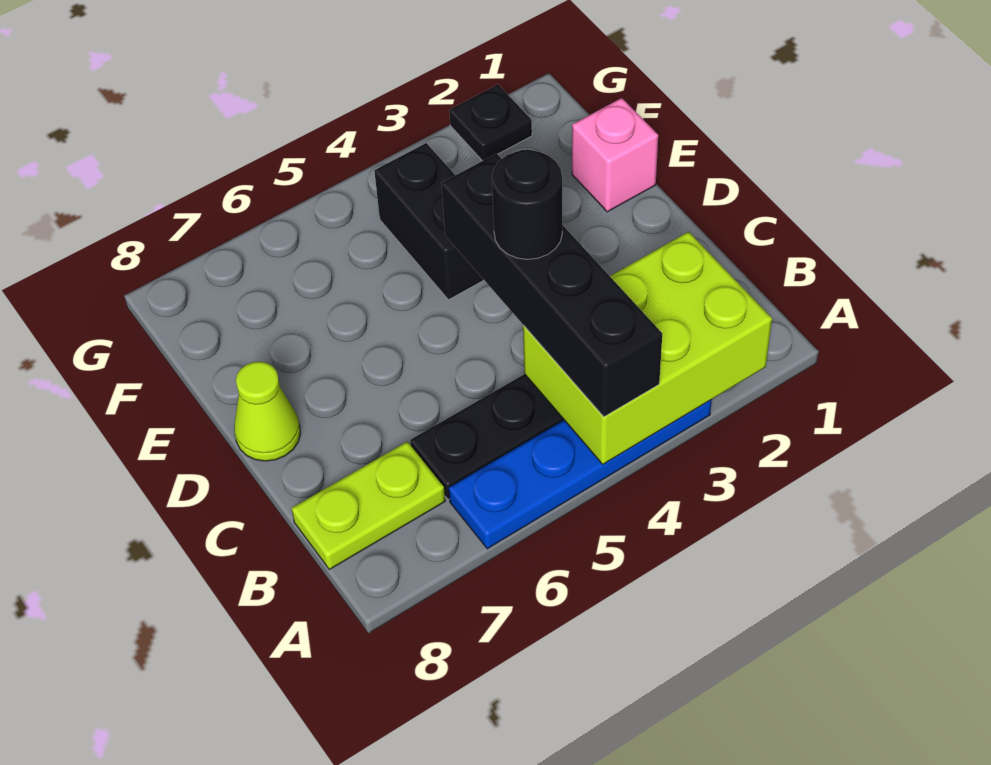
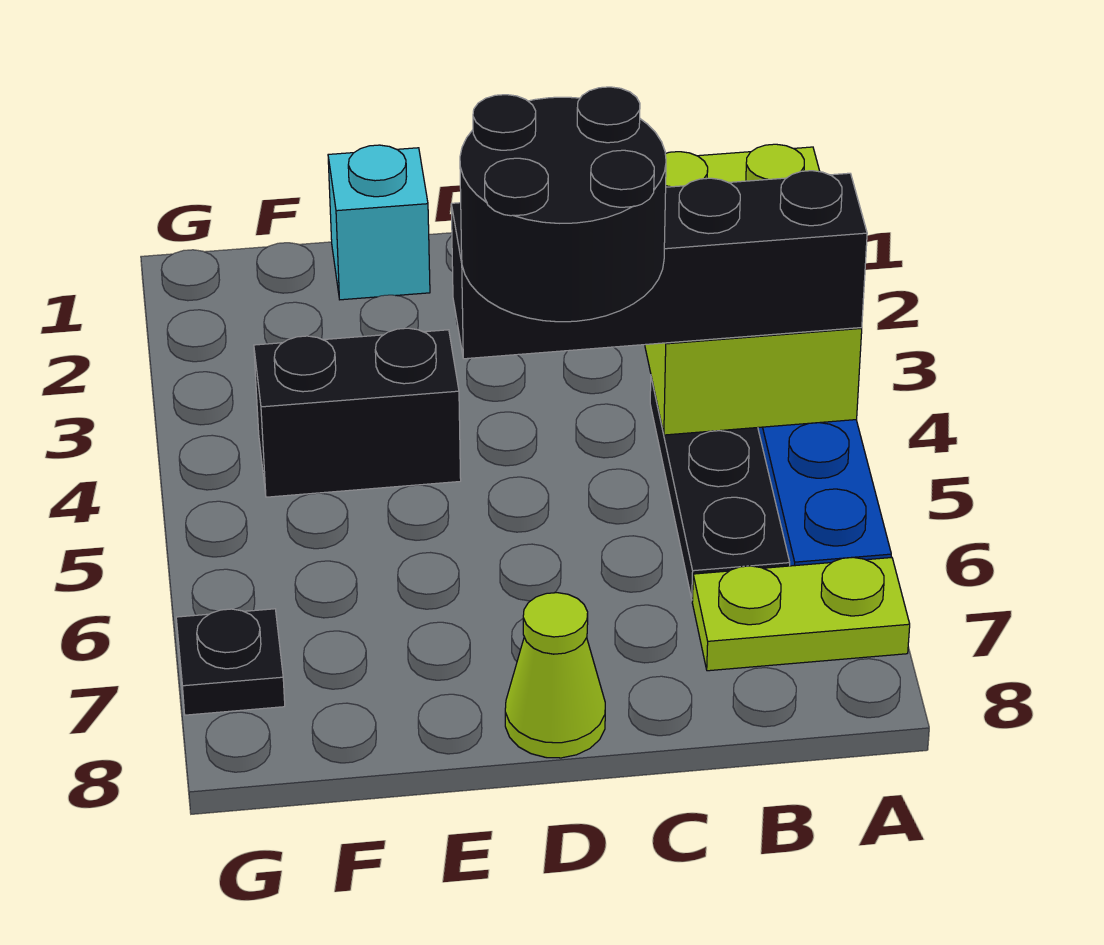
lime plate B7:B8 level 1 -> lime plate A7:B7 level 1
black round brick C4 level 4 -> black round brick C4:D5 level 4
pink brick E1 level 1 -> cyan brick E1 level 1
black plate G2 level 1 -> black plate G7 level 1

